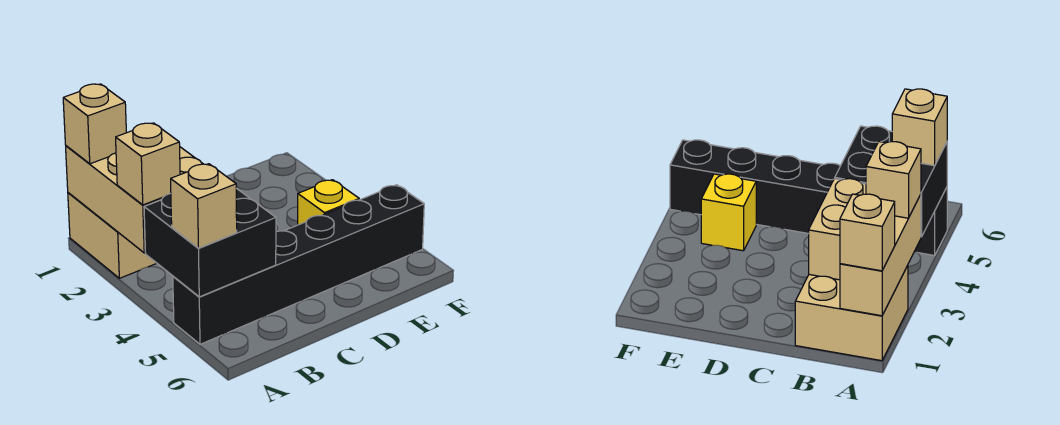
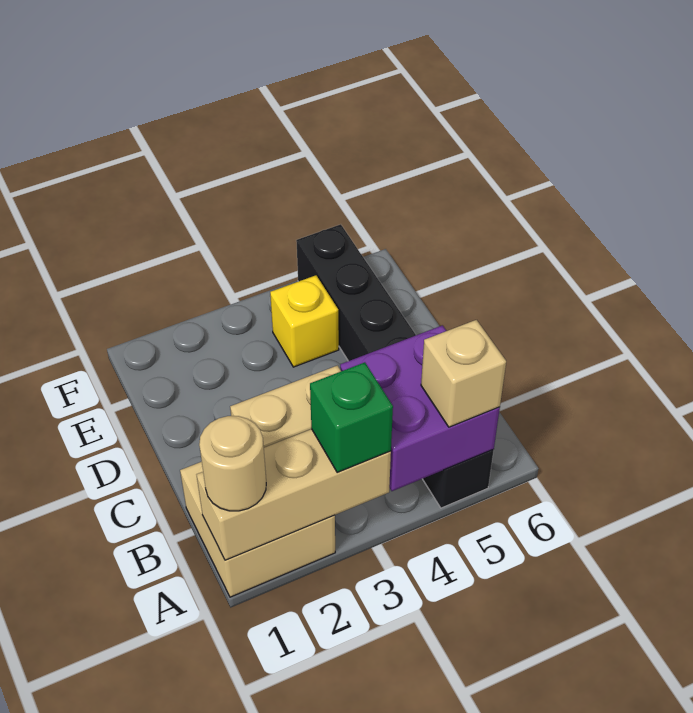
tan brick A1 level 3 -> tan round brick A1 level 3
tan brick A3 level 3 -> green brick A3 level 3
black brick A4:B5 level 2 -> purple brick A4:B5 level 2

